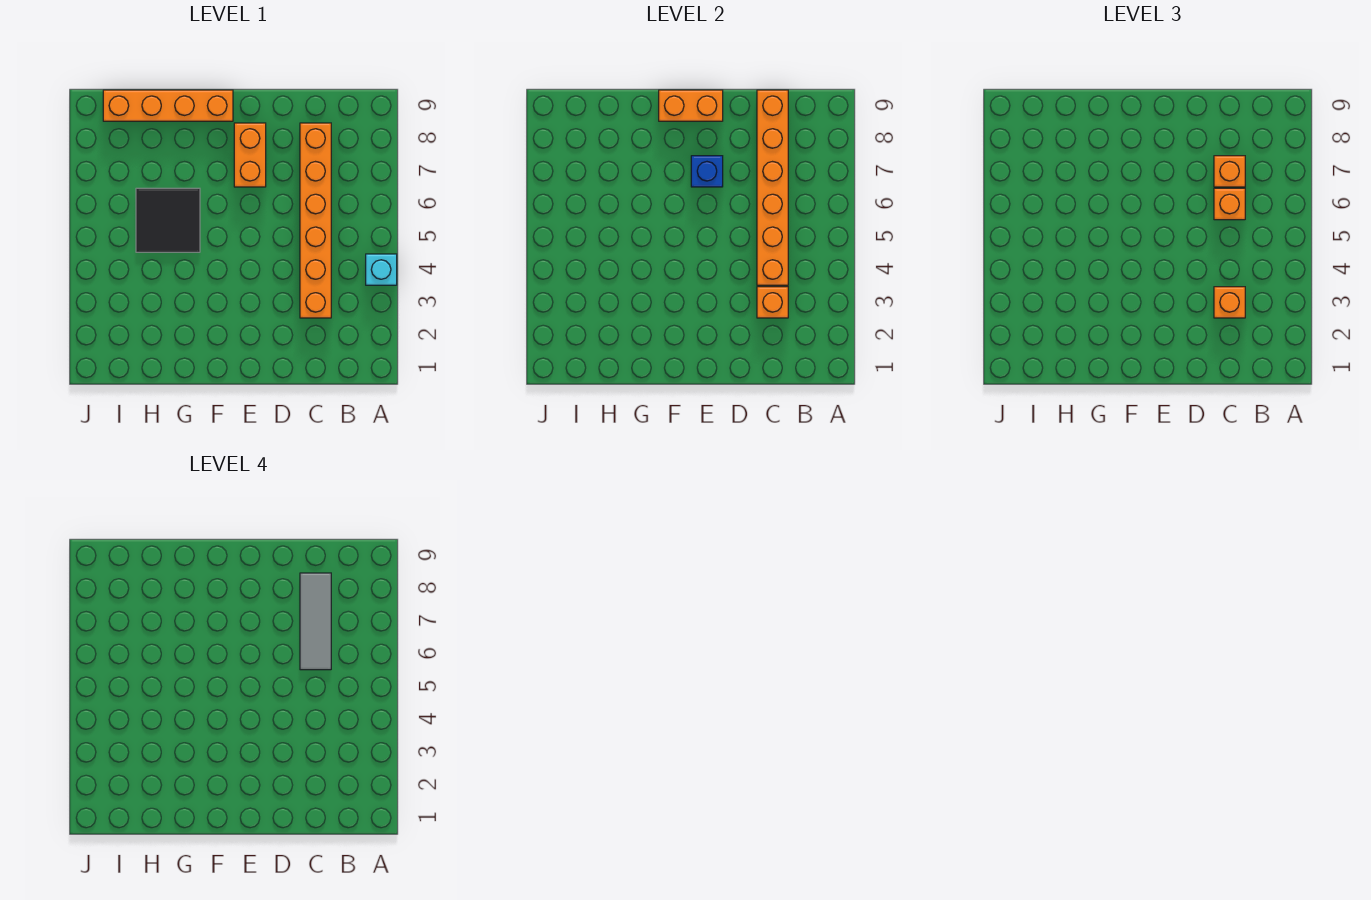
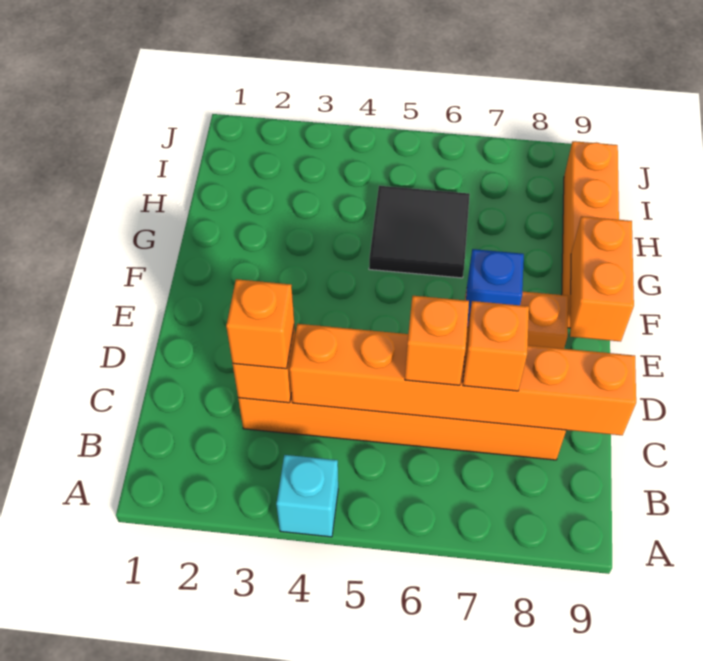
grey tile C6:C8 level 4 -> none

